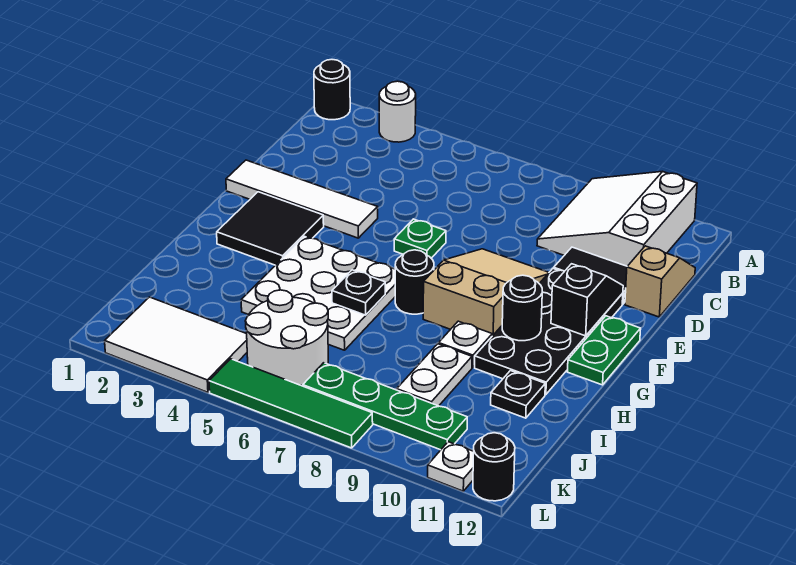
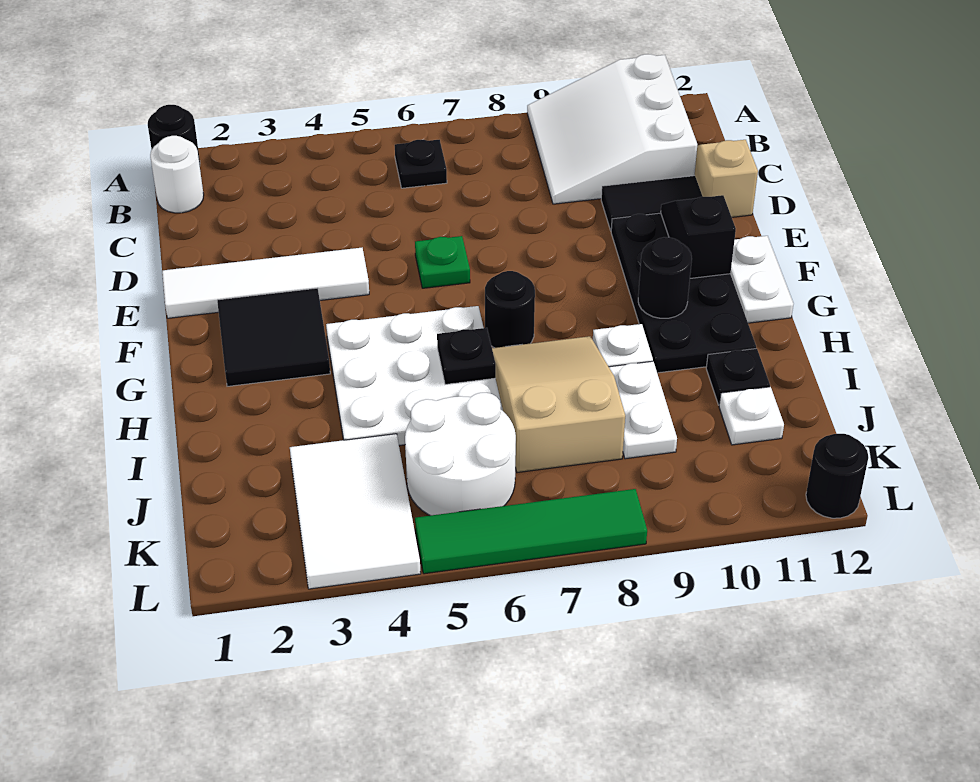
white round brick A3 level 1 -> white round brick B1 level 1
none -> black plate B6 level 1
tan slope E8:G9 level 1 top G -> tan slope H7:J8 level 1 top J
green plate F12:G12 level 1 -> white plate F12:G12 level 1
white tile K2:L4 level 1 -> white tile J3:L4 level 1
green plate K7:K10 level 1 -> none
white plate L11 level 1 -> white plate J11 level 1

